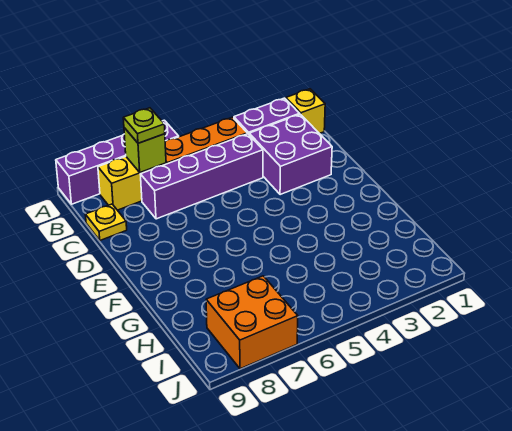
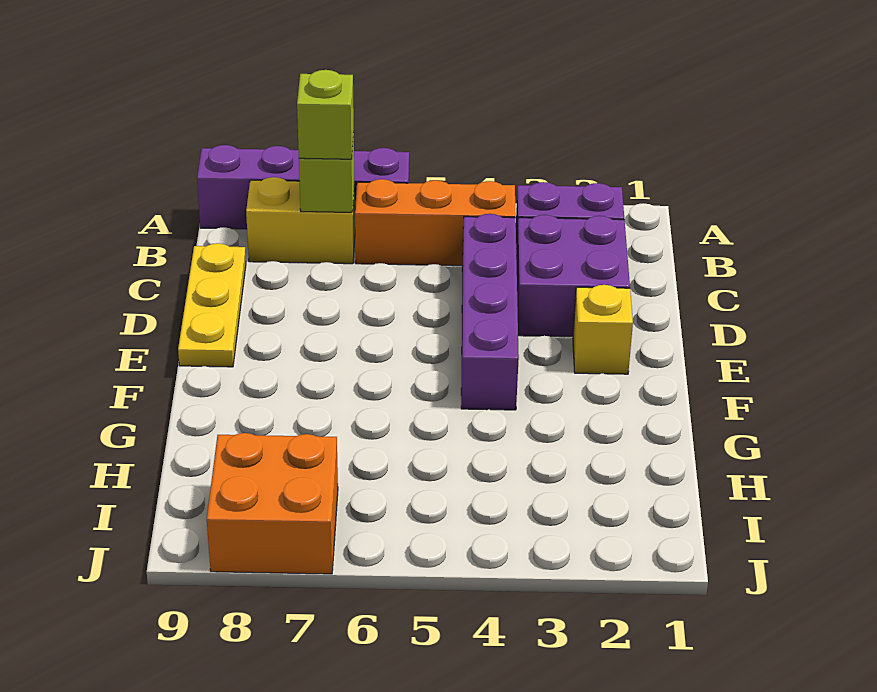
yellow brick B1 level 1 -> yellow brick E2 level 1
lime plate B7 level 3 -> lime brick B7 level 3
purple brick C4:C7 level 1 -> purple brick C4:F4 level 1
yellow plate C9 level 1 -> yellow plate C9:E9 level 1

